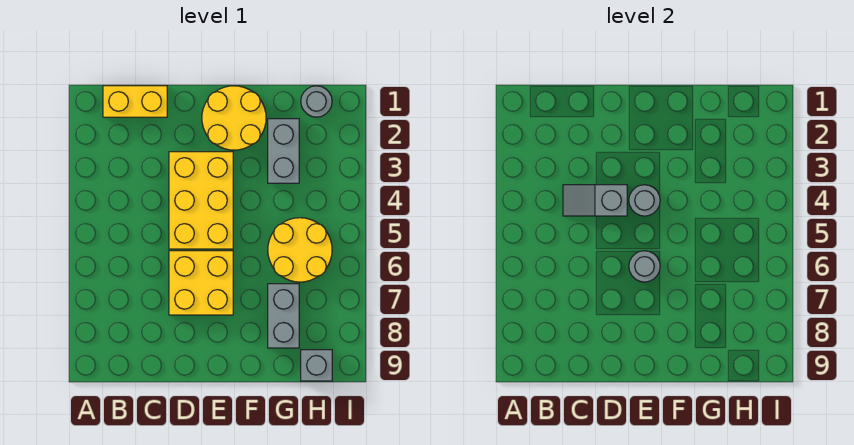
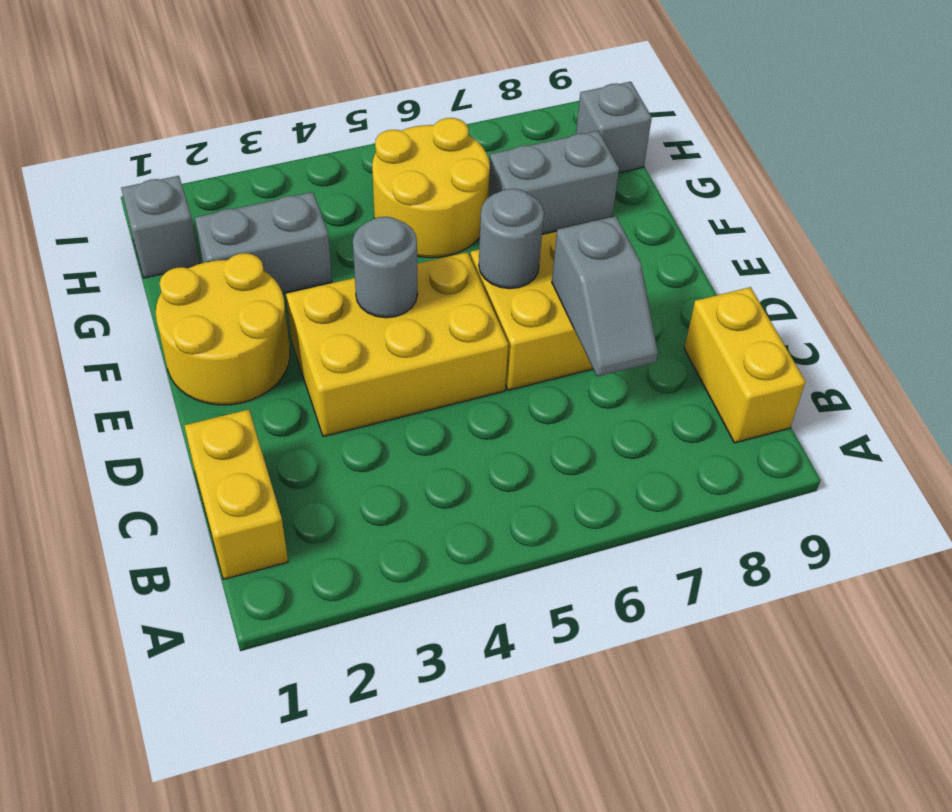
none -> yellow brick B9:C9 level 1
grey slope C4:D4 level 2 top D -> grey slope C7:D7 level 2 top D
grey round brick H1 level 1 -> grey brick H1 level 1

